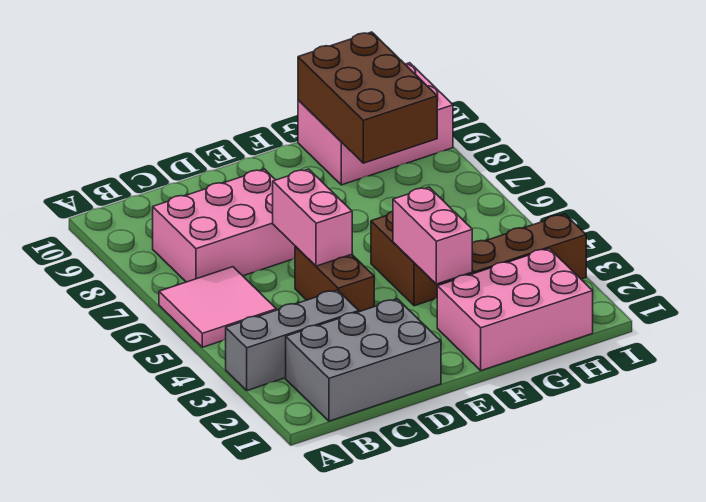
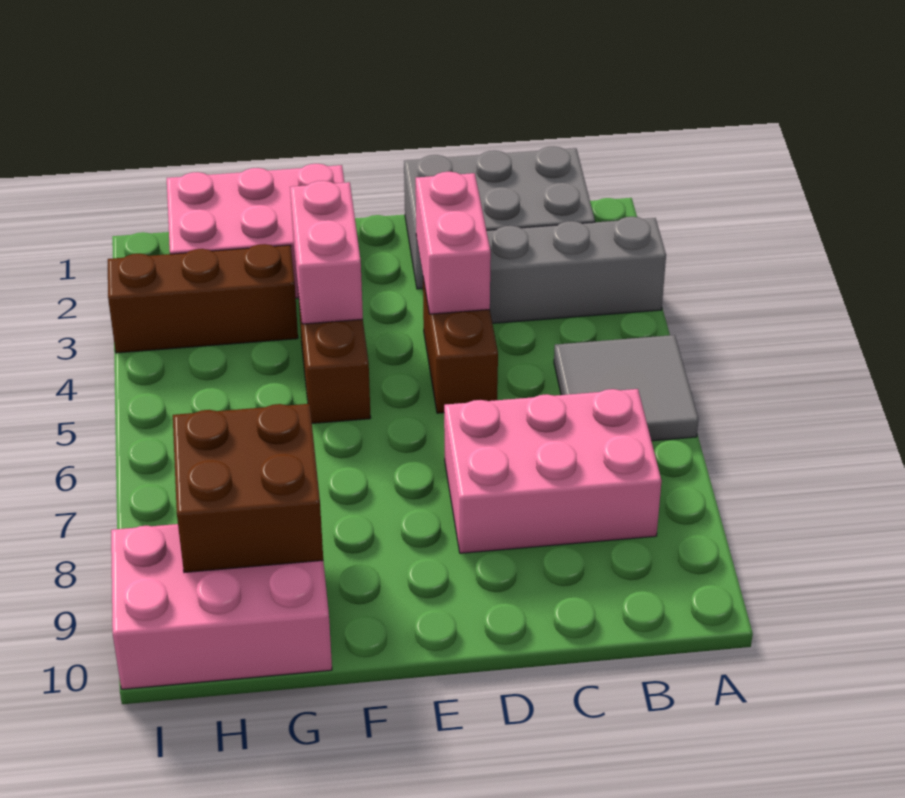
pink tile A5:B6 level 1 -> grey tile A5:B6 level 1
pink brick D5:D6 level 2 -> pink brick D3:D4 level 2
brown brick G8:H10 level 2 -> brown brick G8:H9 level 2

